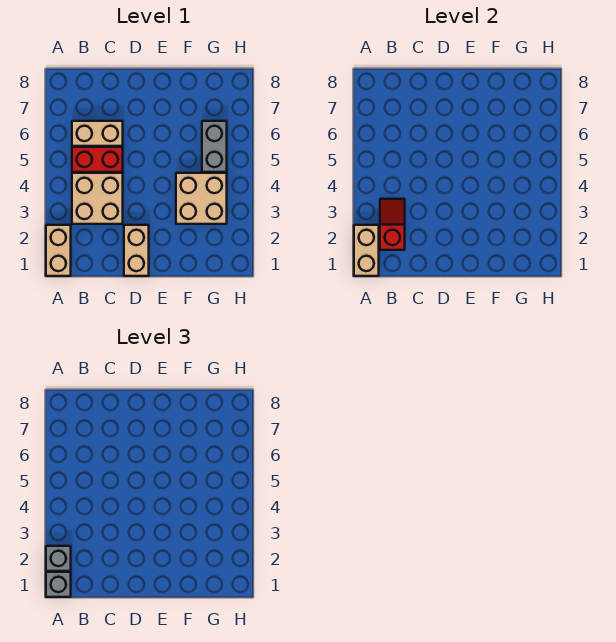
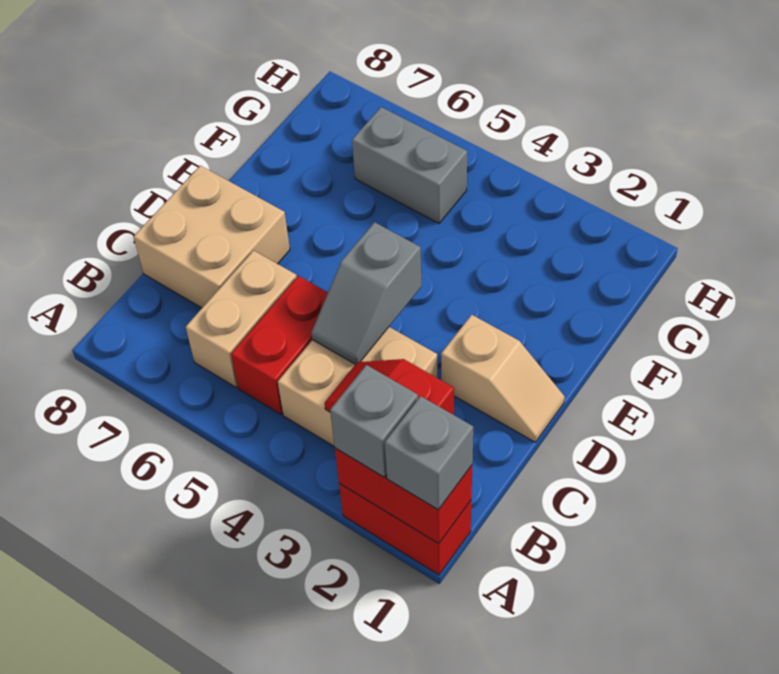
tan brick A1:A2 level 1 -> red brick A1:A2 level 1
tan brick A1:A2 level 2 -> red brick A1:A2 level 2
none -> grey slope C4:D4 level 2 top D
tan brick D1:D2 level 1 -> tan slope D1:D2 level 1 top 2
tan brick F3:G4 level 1 -> tan brick C7:D8 level 1

